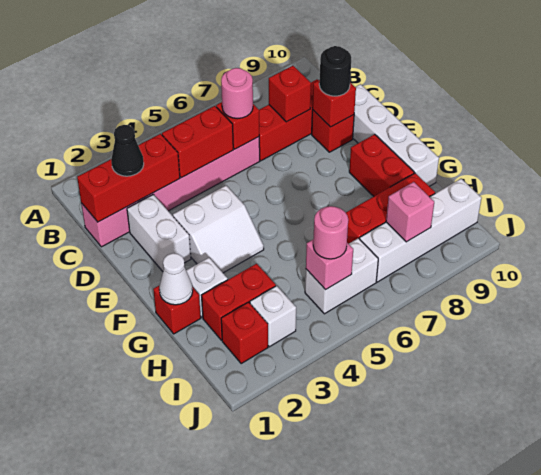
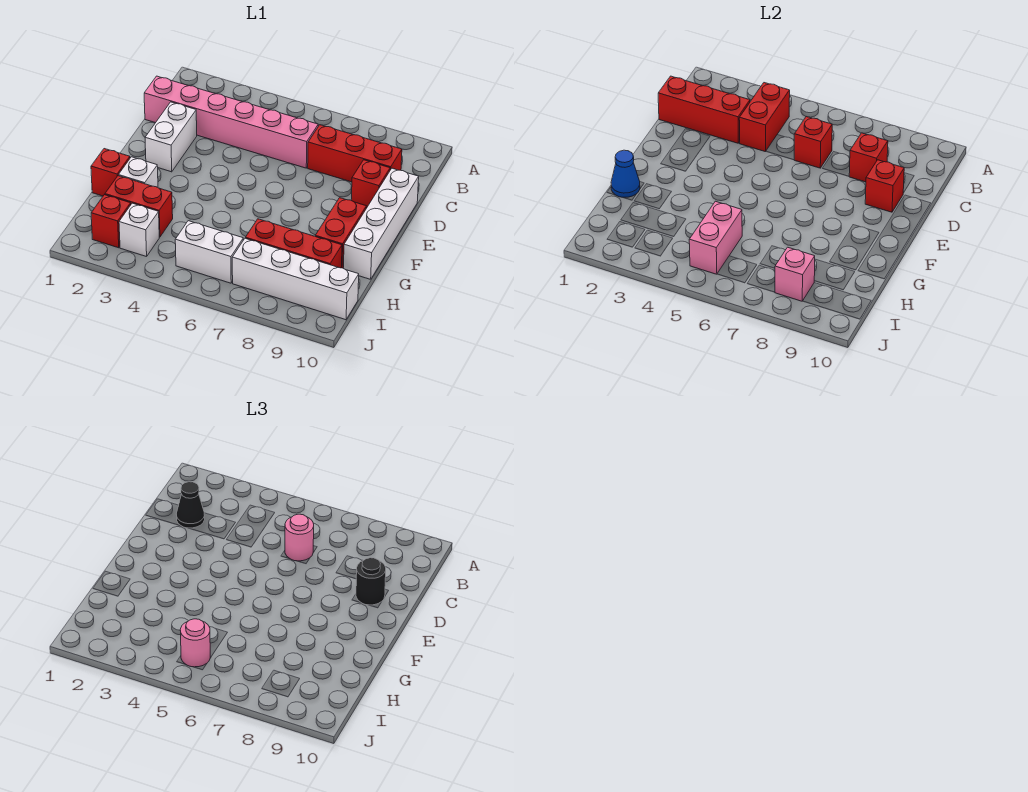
red brick C4:C5 level 2 -> red brick B4:C4 level 2
white slope E3:F4 level 1 top E -> none
white cone G1 level 2 -> blue cone G1 level 2
pink brick I5 level 2 -> pink brick H5:I5 level 2

